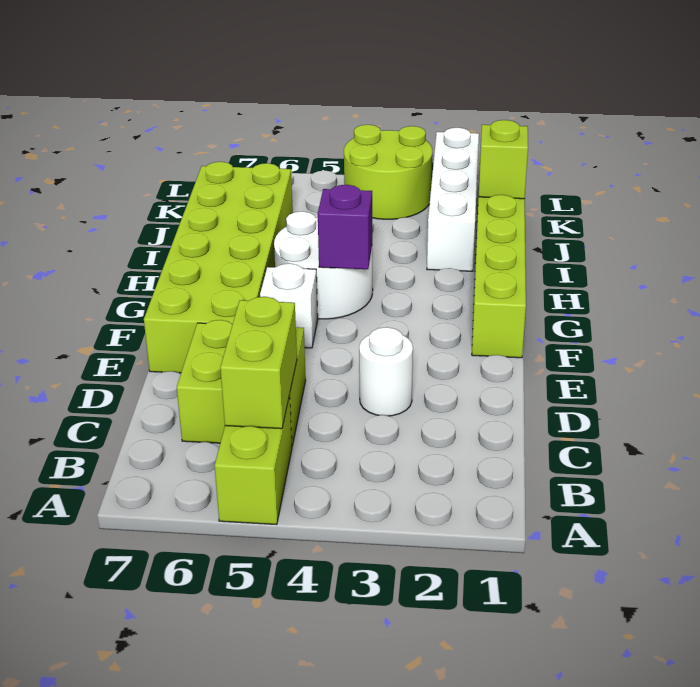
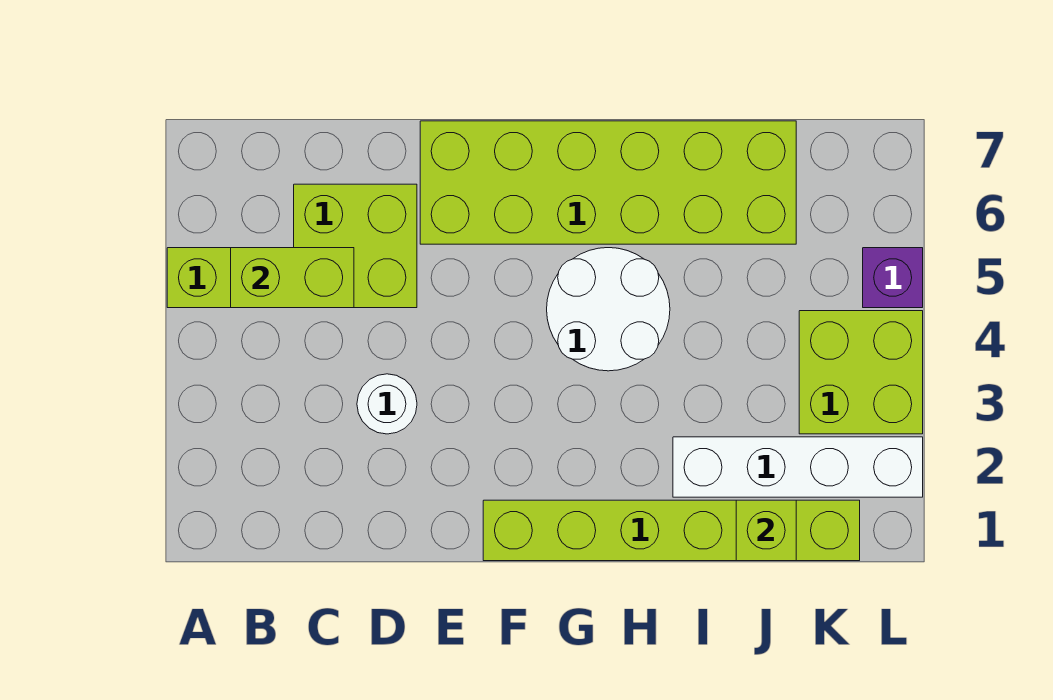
white brick F5 level 1 -> none
purple brick G4 level 2 -> purple brick L5 level 1
lime round brick K3:L4 level 1 -> lime brick K3:L4 level 1

